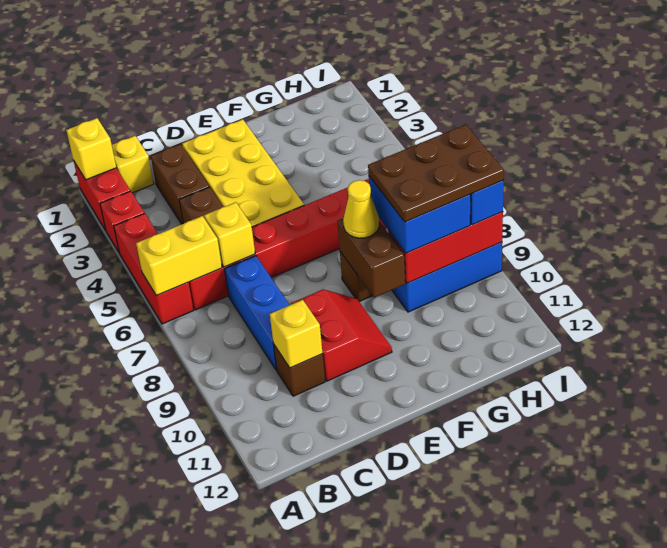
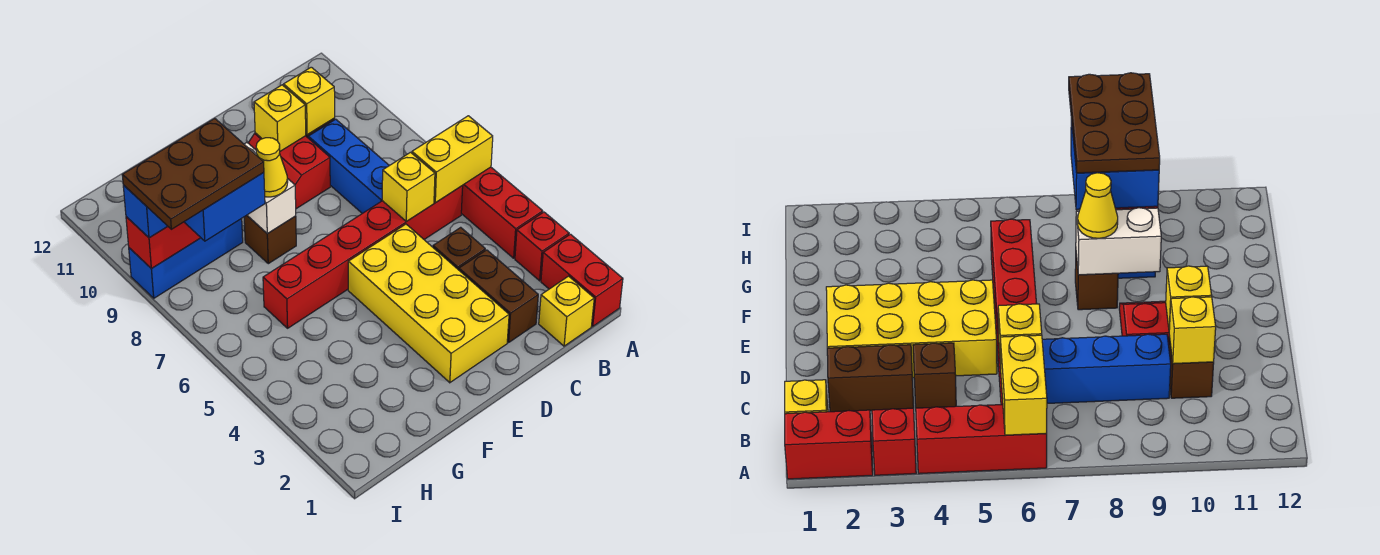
yellow brick A1 level 2 -> yellow brick D10 level 2
brown brick F8:F9 level 2 -> white brick F8:F9 level 2

